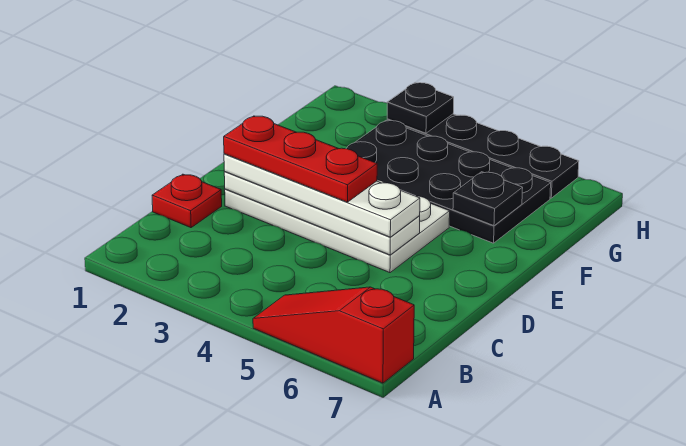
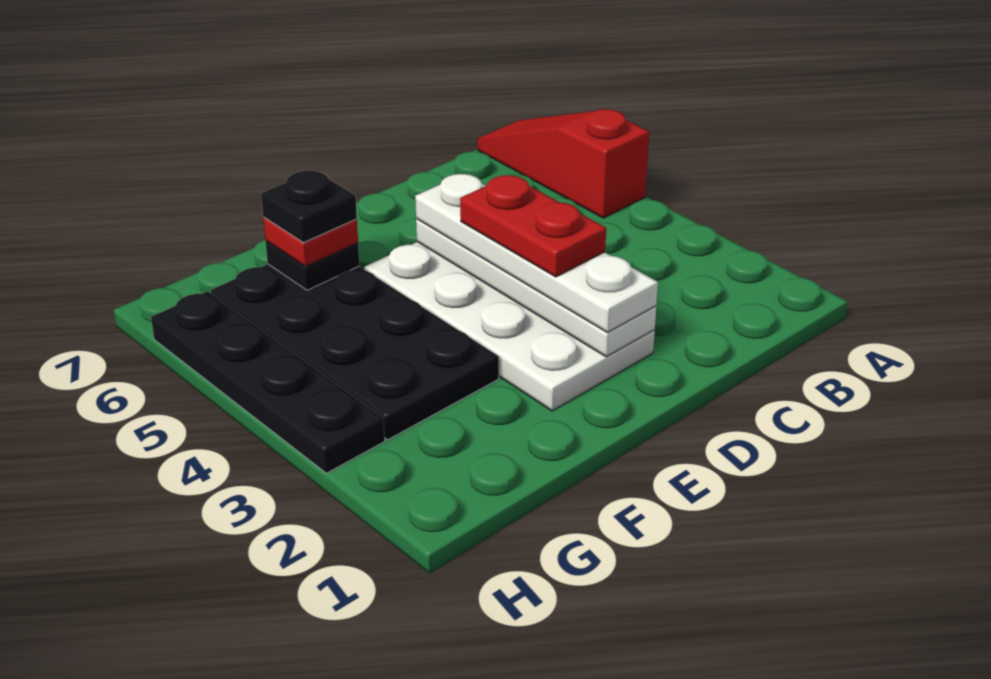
red slope A5:A7 level 1 top 7 -> red slope A5:A7 level 1 top 5
red plate C1 level 1 -> red plate F6 level 3
red plate D2:D4 level 4 -> red plate D3:D4 level 4
black plate H3 level 2 -> black plate F6 level 4

